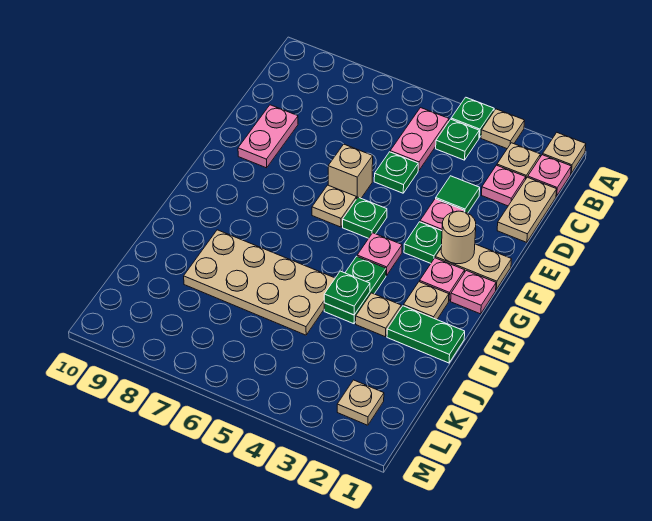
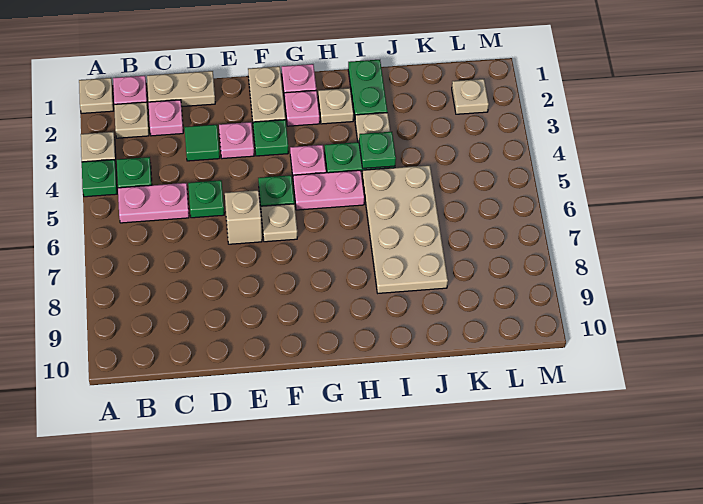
pink plate D9:E9 level 1 -> pink plate G5:H5 level 1
tan round brick F2 level 2 -> none

